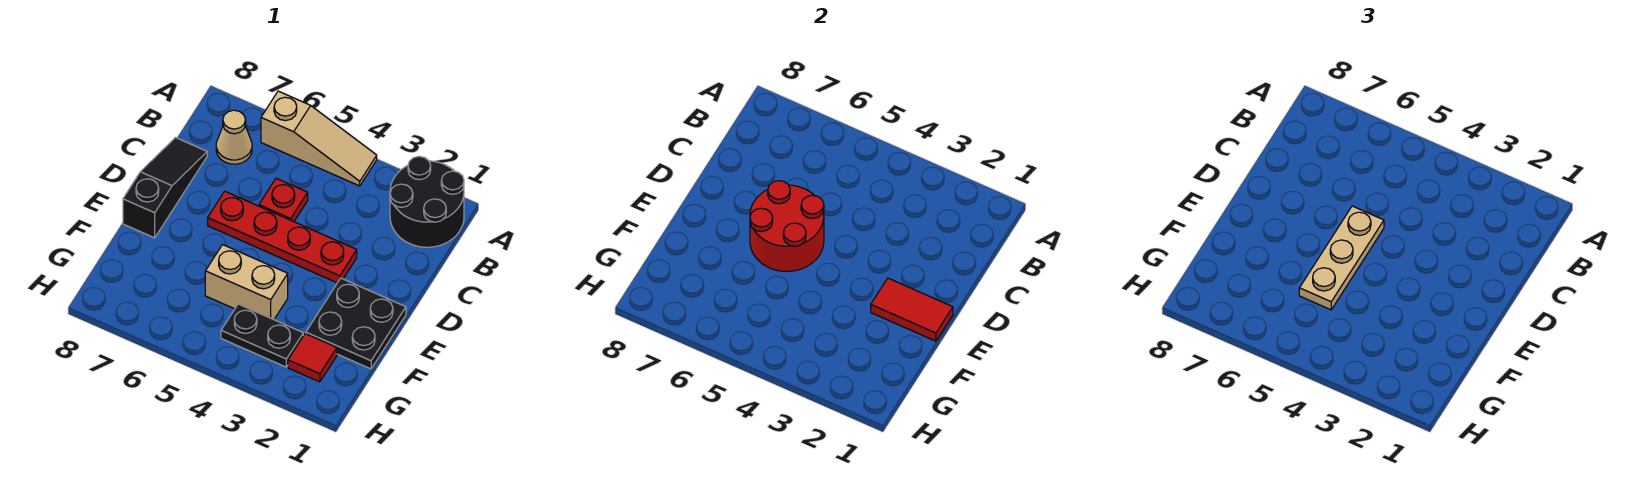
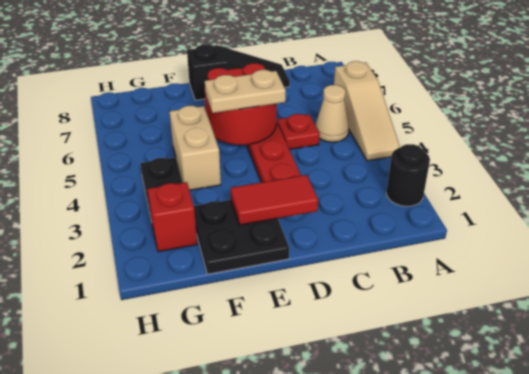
black round brick A1:B2 level 1 -> black round brick A2 level 1
tan cone B7 level 1 -> tan cone B5 level 1
tan plate D5:F5 level 3 -> tan plate D5:E5 level 3
red tile E1:E2 level 2 -> red tile D2:E2 level 2
red tile G2 level 1 -> red brick G2 level 1

